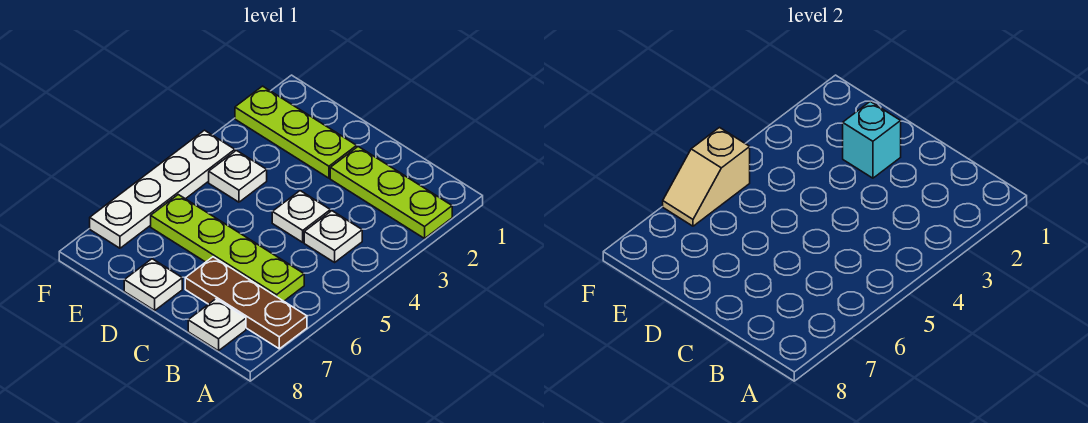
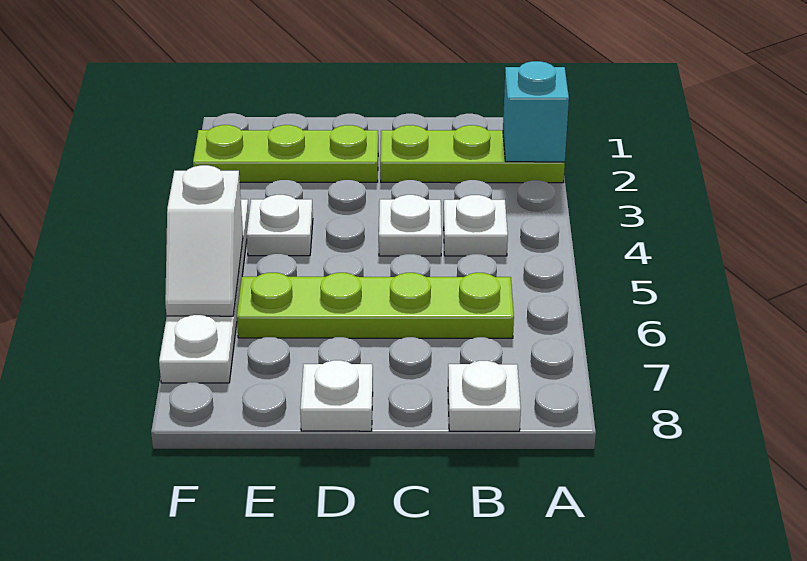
brown plate A7:C7 level 1 -> none
cyan brick D2 level 2 -> cyan brick A2 level 2
tan slope F5:F6 level 2 top 5 -> white slope F5:F6 level 2 top 5

